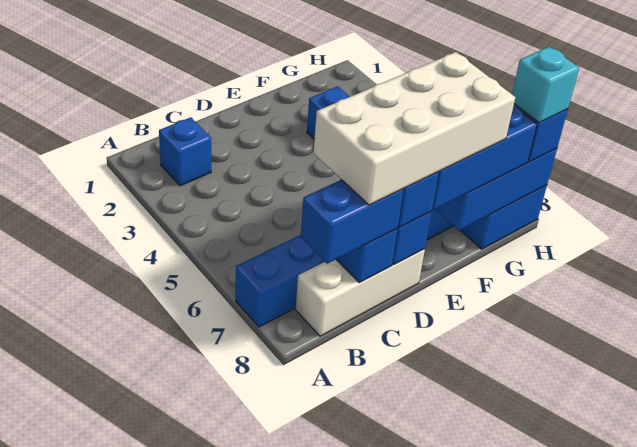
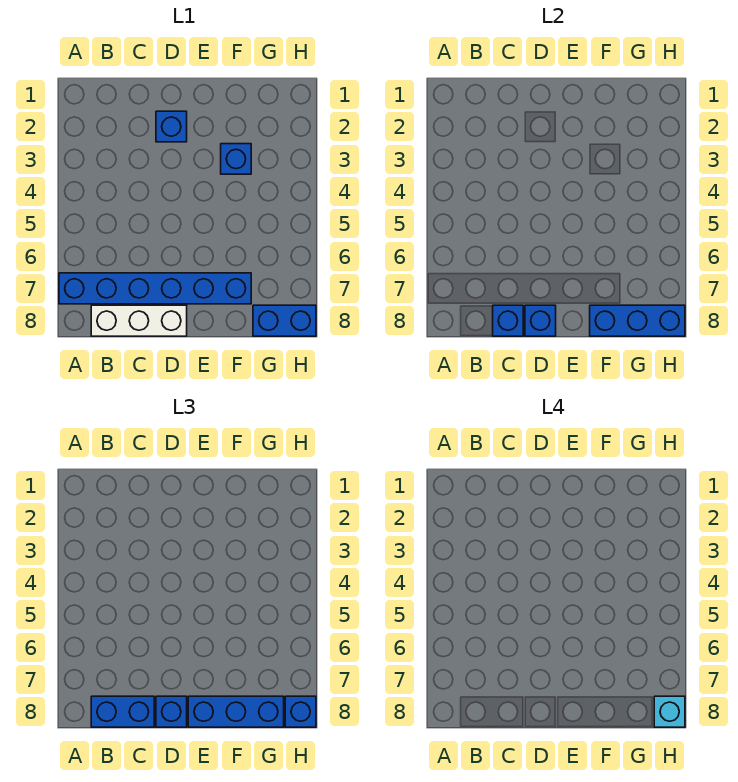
blue brick B2 level 1 -> blue brick D2 level 1
white brick C7:F8 level 4 -> none

